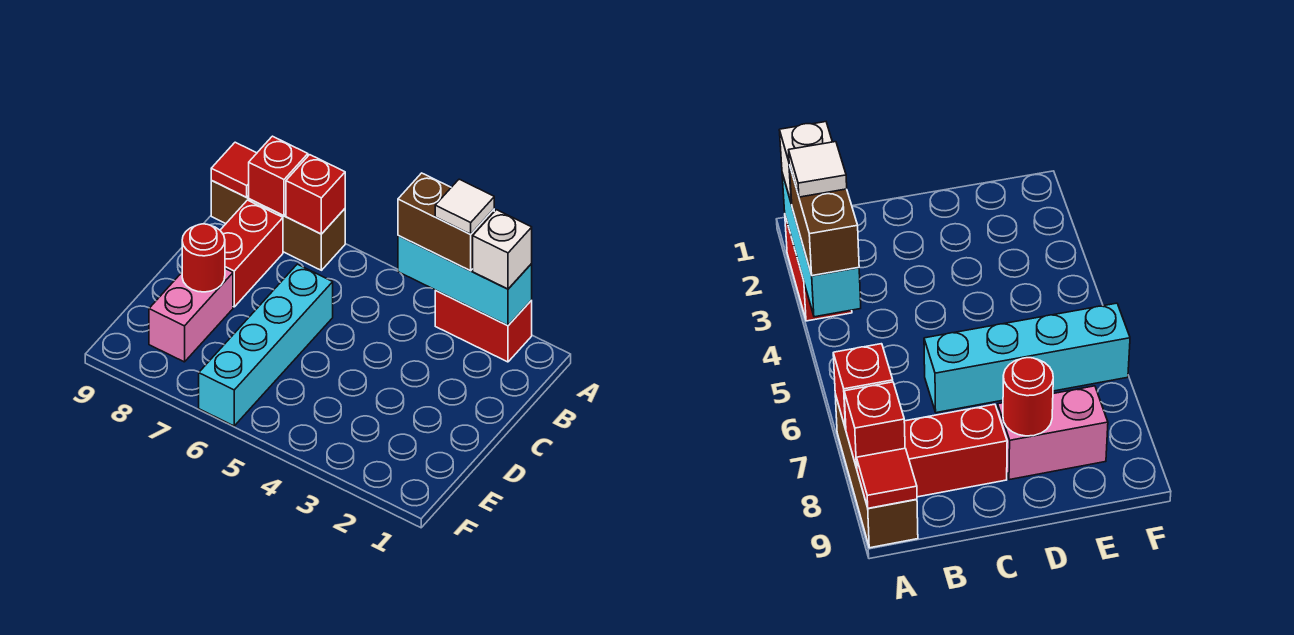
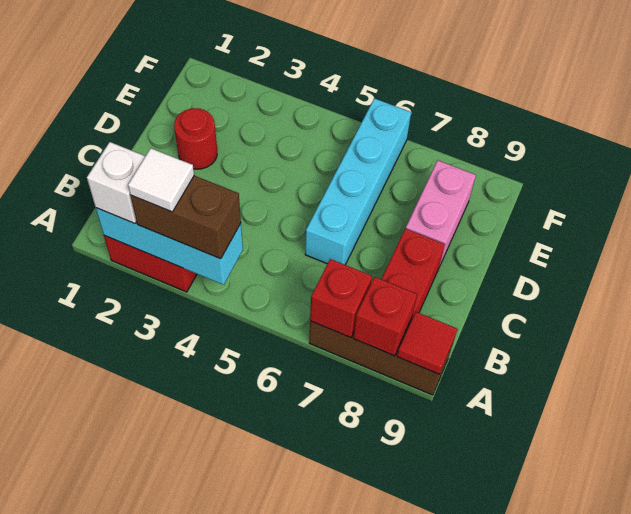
red round brick D8 level 2 -> red round brick D2 level 1

